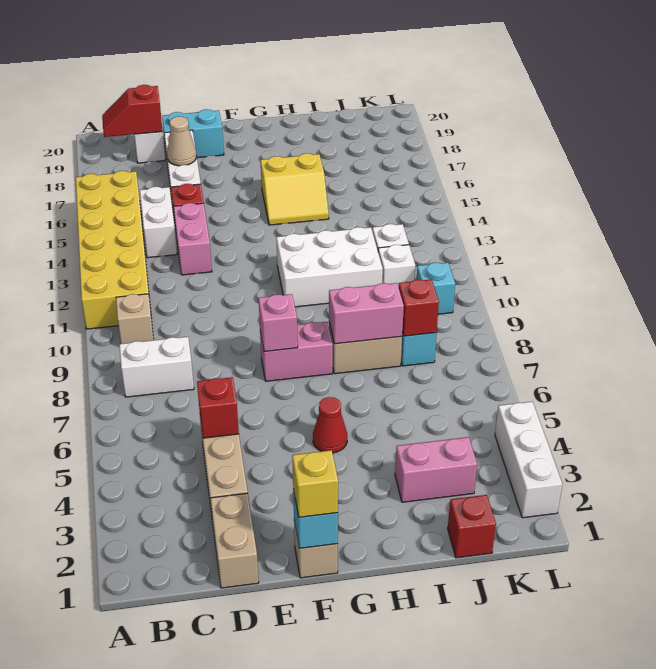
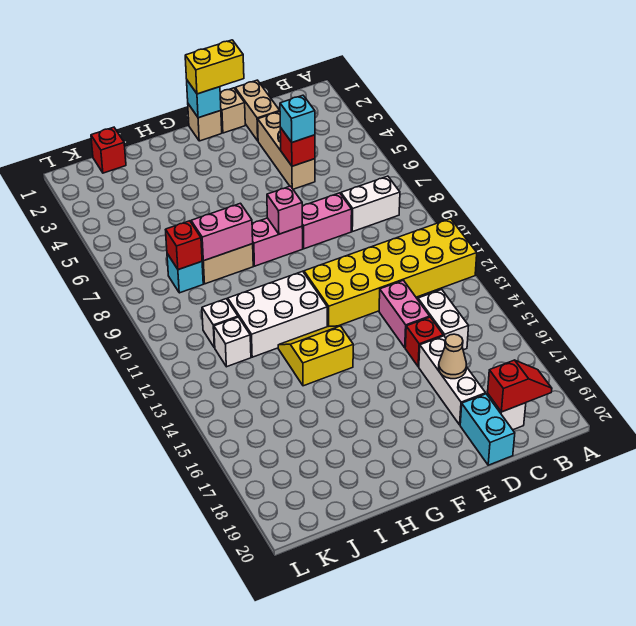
yellow brick A11:B16 level 1 -> yellow brick A11:F12 level 1
tan brick B10 level 1 -> tan brick E1 level 1
cyan brick D19:E19 level 1 -> cyan brick D19:D20 level 1
yellow brick F1 level 3 -> yellow brick E1:F1 level 3
red cone G5 level 1 -> none
yellow slope G15:H16 level 1 top 16 -> yellow slope G13:H14 level 1 top 14
pink brick I3:J3 level 1 -> pink brick D8:E8 level 1
cyan brick K10 level 1 -> cyan brick D5 level 3
white brick L2:L4 level 1 -> none

